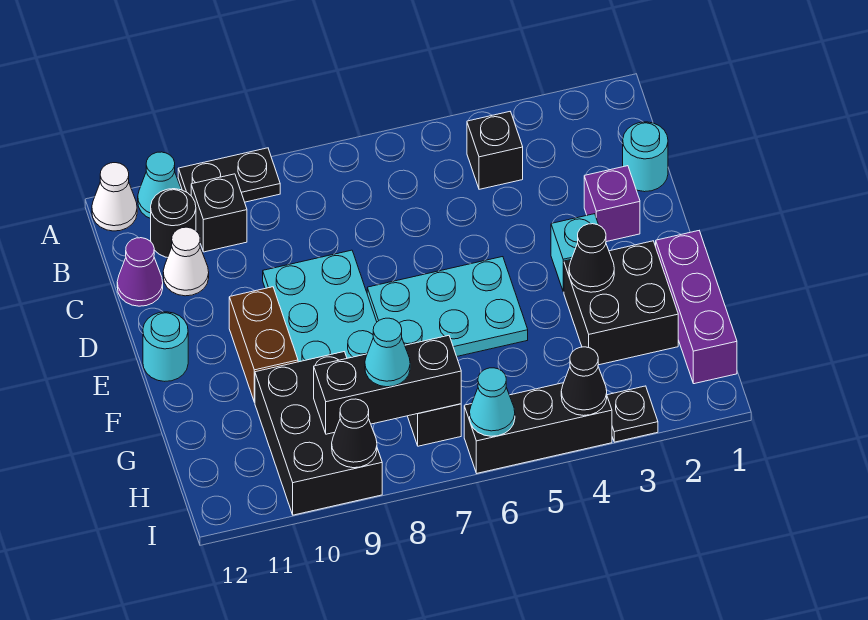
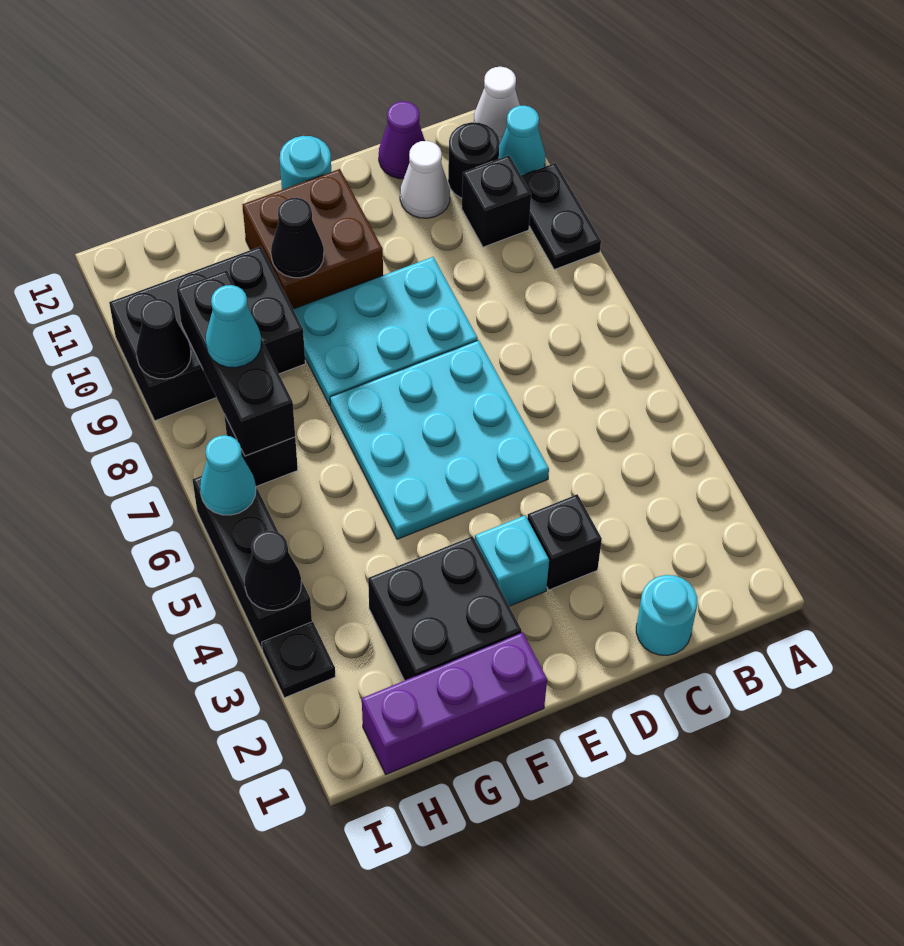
black brick B4 level 1 -> black brick D3 level 1
purple brick D2 level 1 -> none
cyan plate E5:F7 level 1 -> cyan plate D5:F7 level 1
brown brick E10:F10 level 1 -> brown brick E10:F11 level 1
black cone F3 level 2 -> black cone F10 level 2

